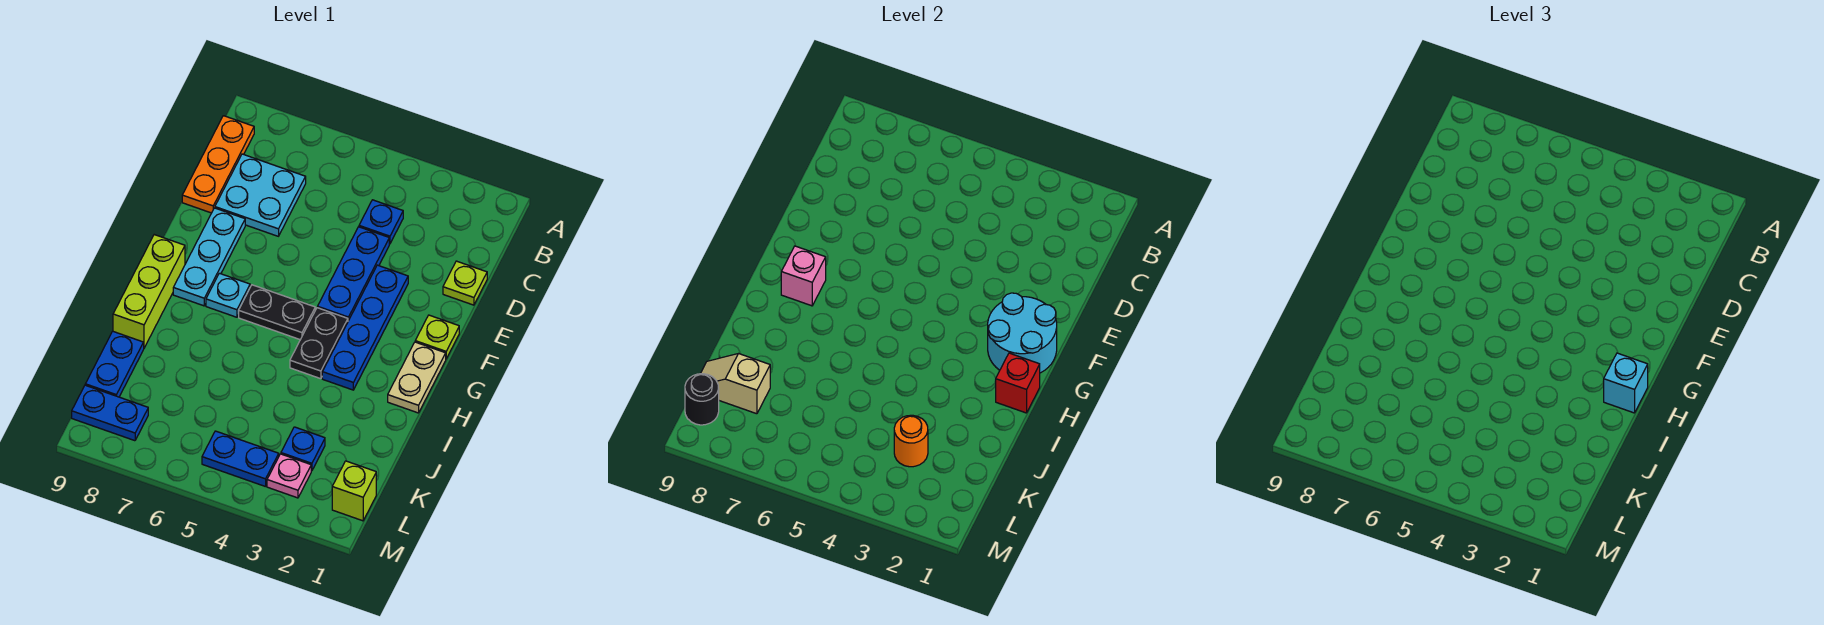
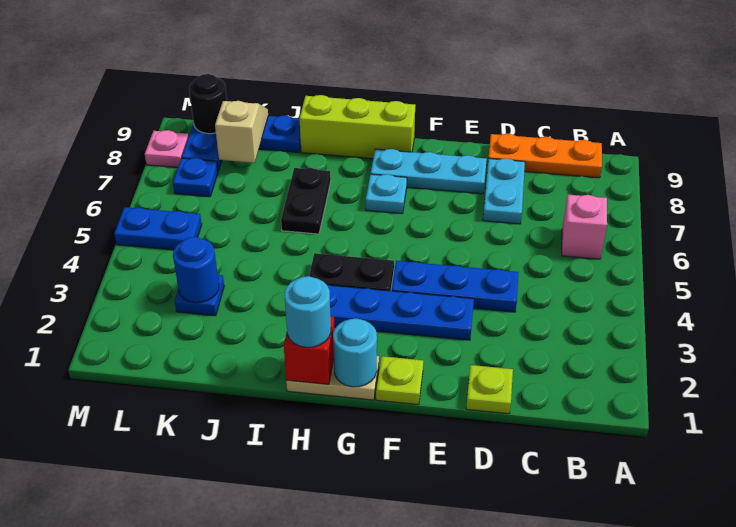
blue plate C4 level 1 -> blue plate L7 level 1
cyan plate C7:D8 level 1 -> cyan plate D7:D8 level 1
cyan round brick F1:G2 level 2 -> cyan round brick G1 level 2
black plate G5:G6 level 1 -> black plate I6:I7 level 1
pink brick G8 level 2 -> pink brick B6 level 1
cyan brick H1 level 3 -> cyan round brick H1 level 3
orange round brick K3 level 2 -> blue round brick K3 level 2
lime brick L1 level 1 -> none
pink plate L3 level 1 -> pink plate M8 level 1
blue plate L4:L5 level 1 -> blue plate L5:M5 level 1

